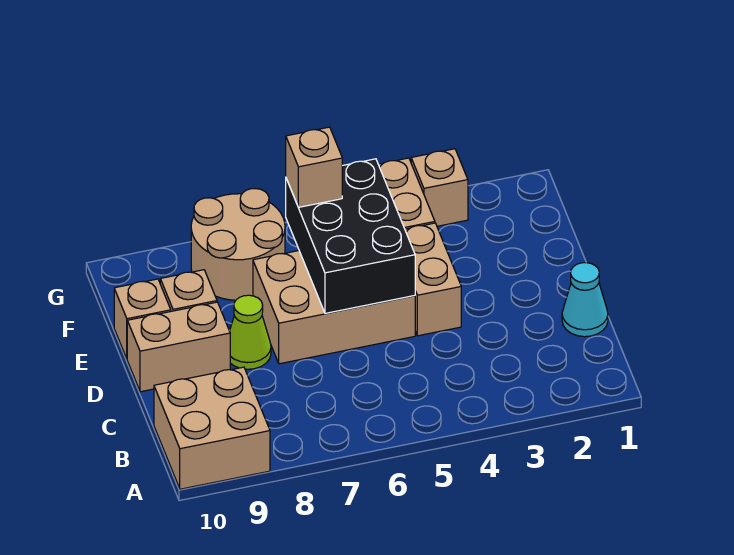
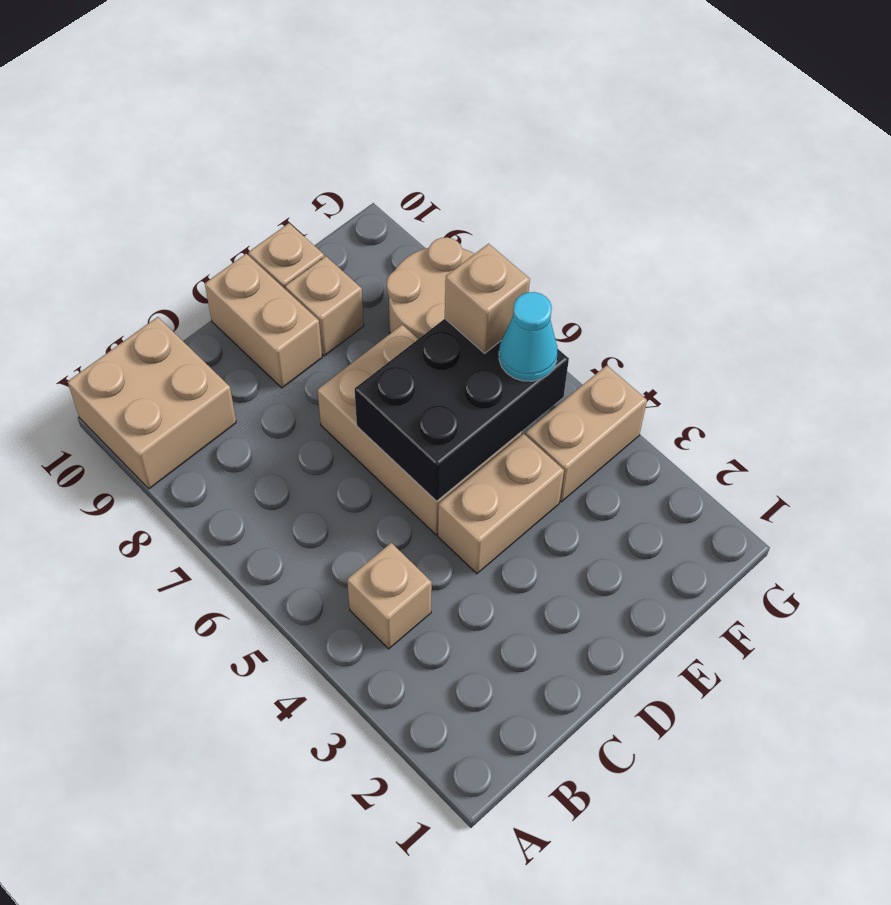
cyan cone C1 level 1 -> cyan cone F5 level 3
lime cone D8 level 1 -> none
tan brick G3 level 1 -> tan brick B4 level 1

